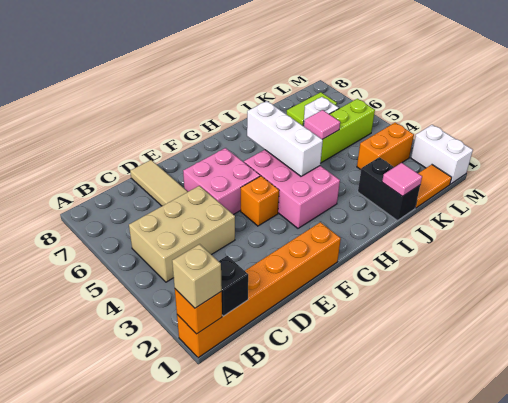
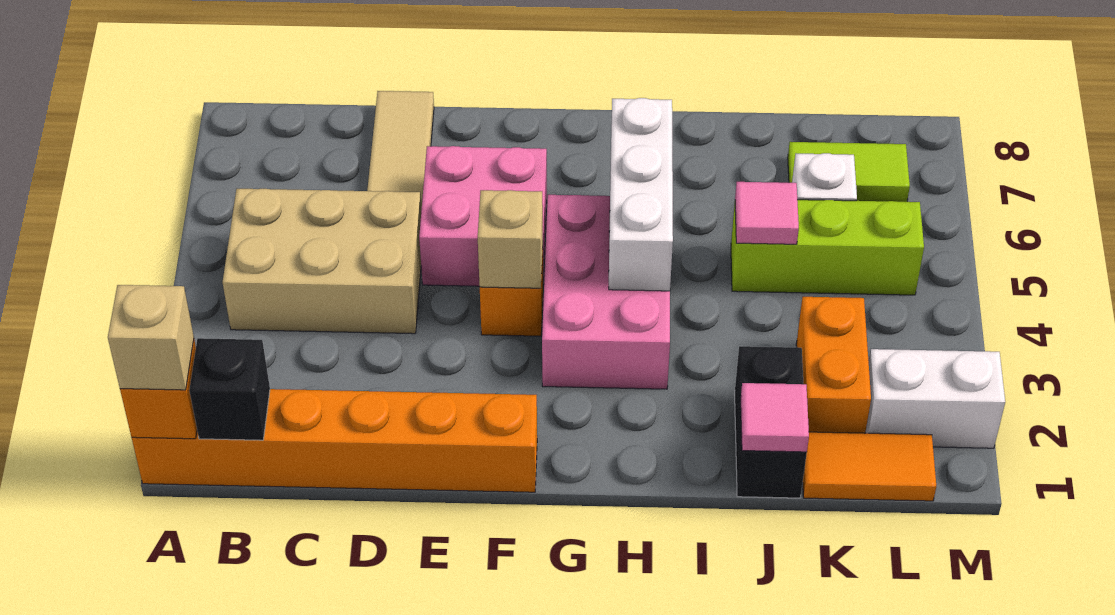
none -> tan brick F4 level 2
orange brick K3:L3 level 1 -> orange brick K2:K3 level 1
white brick M1:M2 level 1 -> white brick L2:M2 level 1

